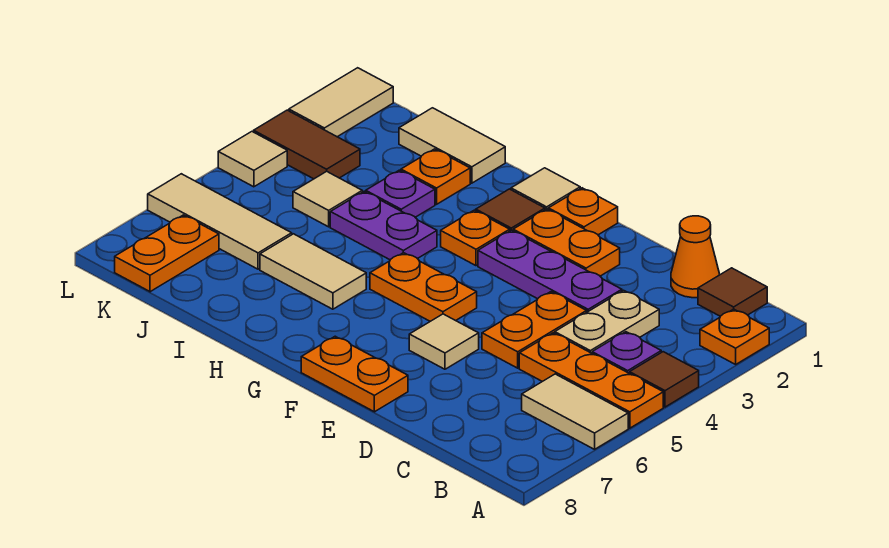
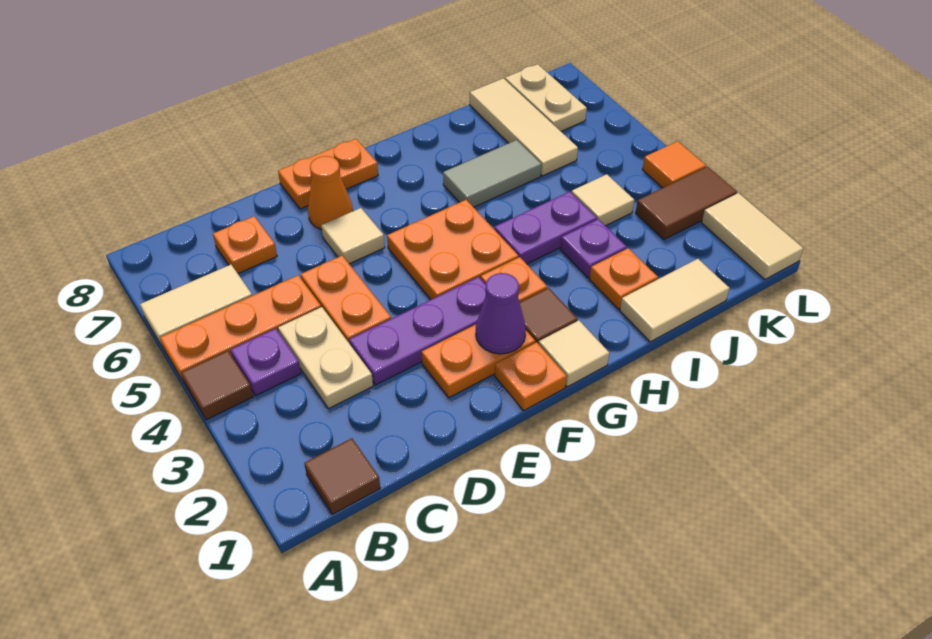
orange plate A2 level 1 -> orange plate C7 level 1
orange cone C1 level 1 -> orange cone E7 level 1
none -> purple cone F2 level 2
orange plate F5:G5 level 1 -> orange plate F4:G5 level 1
tan tile H6:I6 level 1 -> grey tile H6:I6 level 1
tan tile J6:L6 level 1 -> tan tile J6:J8 level 1
orange plate K7:K8 level 1 -> tan plate K7:K8 level 1
tan tile L4 level 1 -> orange tile L4 level 1

